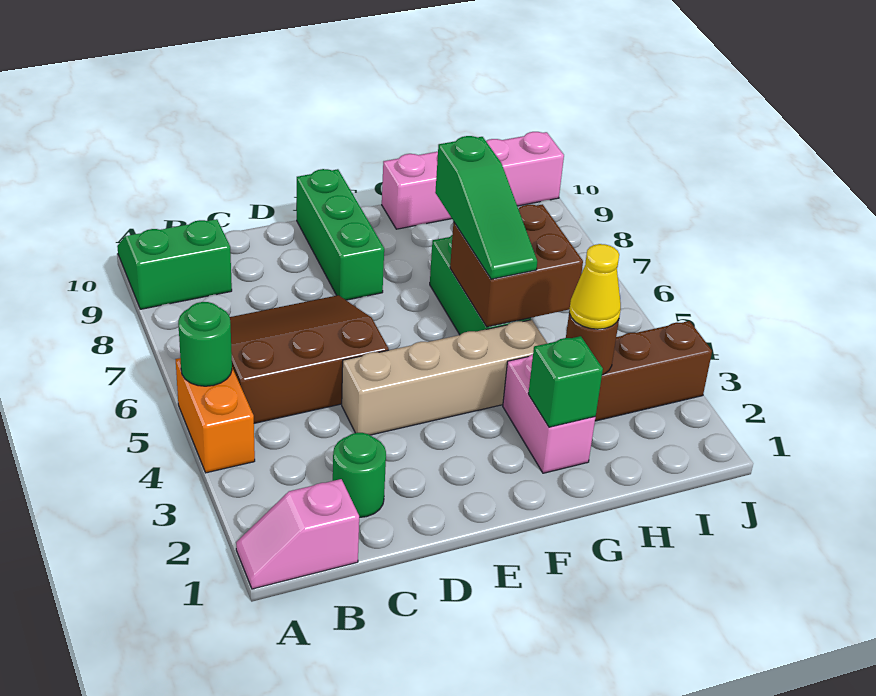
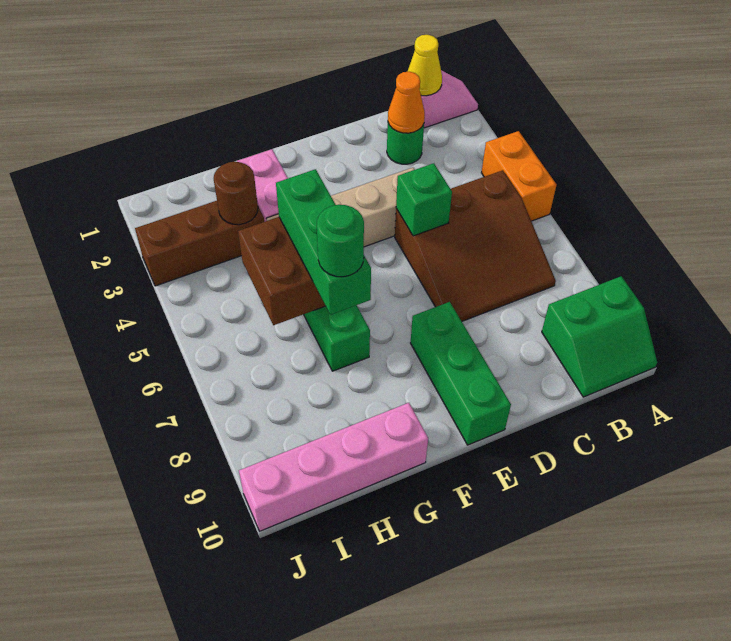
green round brick A5 level 2 -> green round brick G7 level 4
none -> orange cone C2 level 2
green brick G2 level 2 -> green brick D5 level 2
green slope G5:G7 level 3 top 7 -> green brick G5:G7 level 3
yellow cone H3 level 3 -> yellow cone B1 level 2

